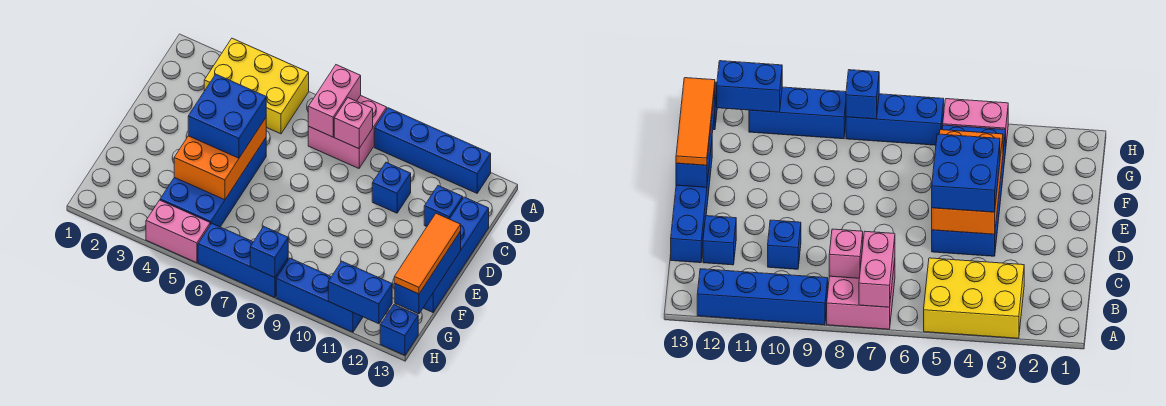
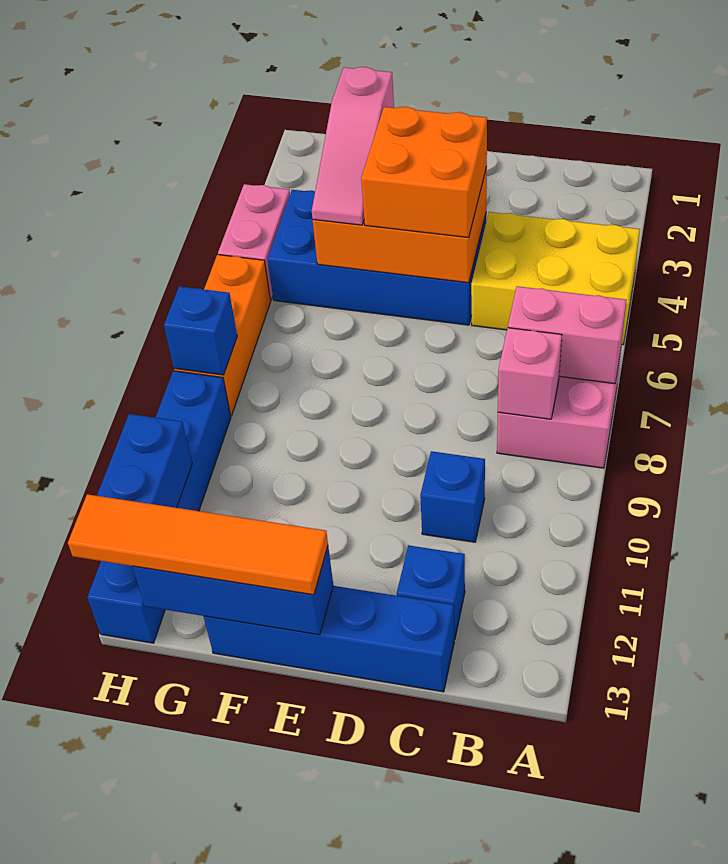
yellow brick A3:B5 level 1 -> yellow brick A4:C5 level 1
blue brick A9:A12 level 1 -> none
blue brick D4:E5 level 3 -> orange brick D4:E5 level 3
orange tile E13:G13 level 3 -> orange tile E13:H13 level 3
none -> pink slope F3:F5 level 3 top 3
blue brick H6:H8 level 1 -> orange brick H6:H8 level 1

